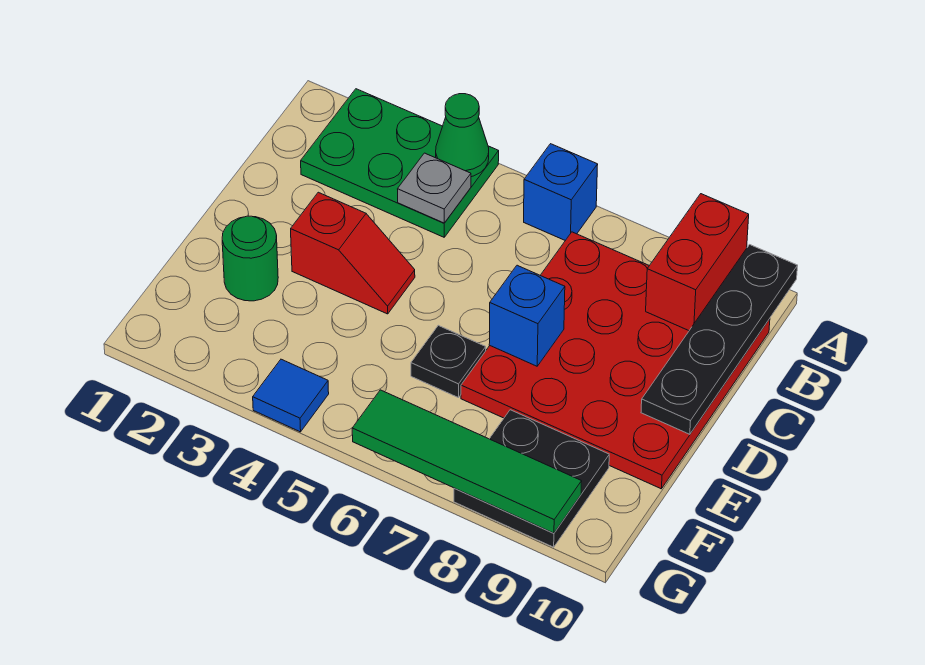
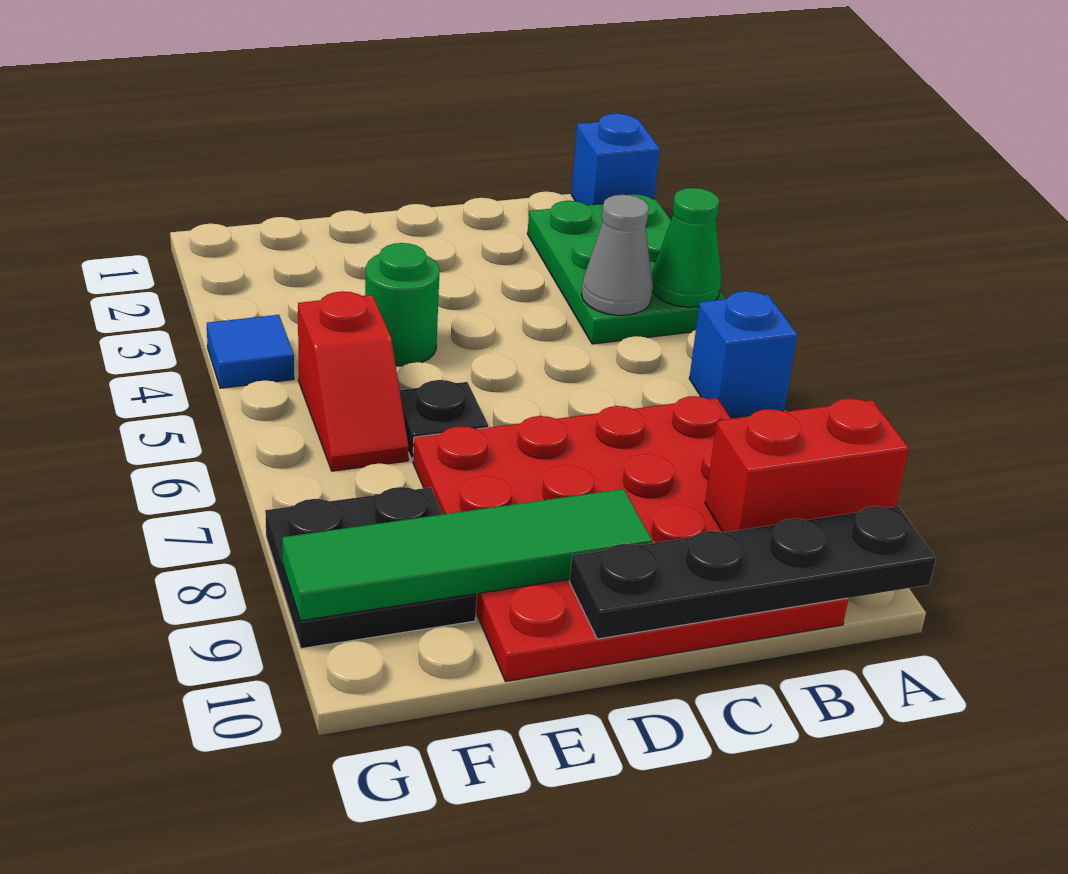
grey plate B4 level 2 -> grey cone B4 level 2
red slope D3:D4 level 1 top 3 -> red slope F5:F6 level 1 top 5
blue brick D7 level 2 -> blue brick A1 level 1
green round brick E2 level 1 -> green round brick E4 level 1
green tile G6:G9 level 2 -> green tile D9:G9 level 2

